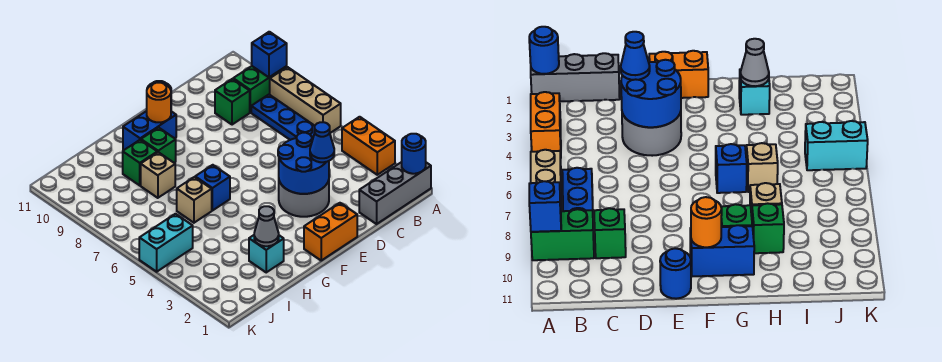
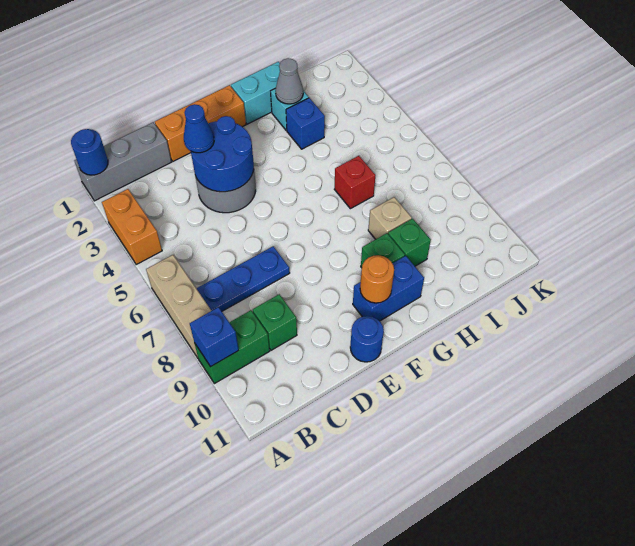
blue plate B6:B8 level 1 -> blue plate B7:D7 level 1
orange brick E1:F1 level 1 -> orange brick D1:F1 level 1
blue brick G6 level 1 -> blue brick H3 level 1
tan brick H6 level 1 -> red brick H6 level 1
cyan brick J5:K5 level 1 -> cyan brick G1:H1 level 1

